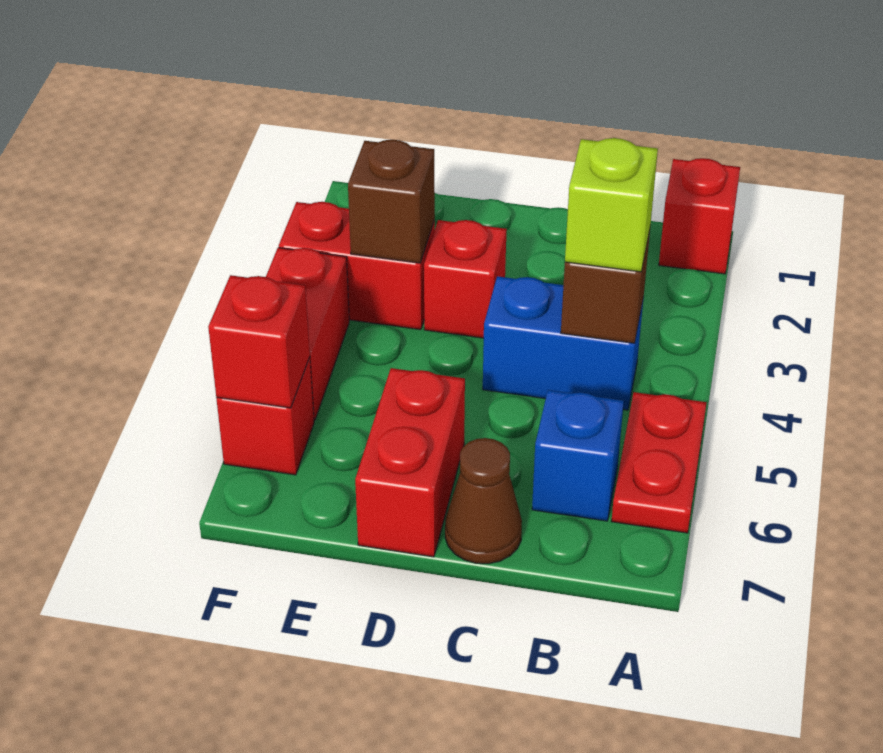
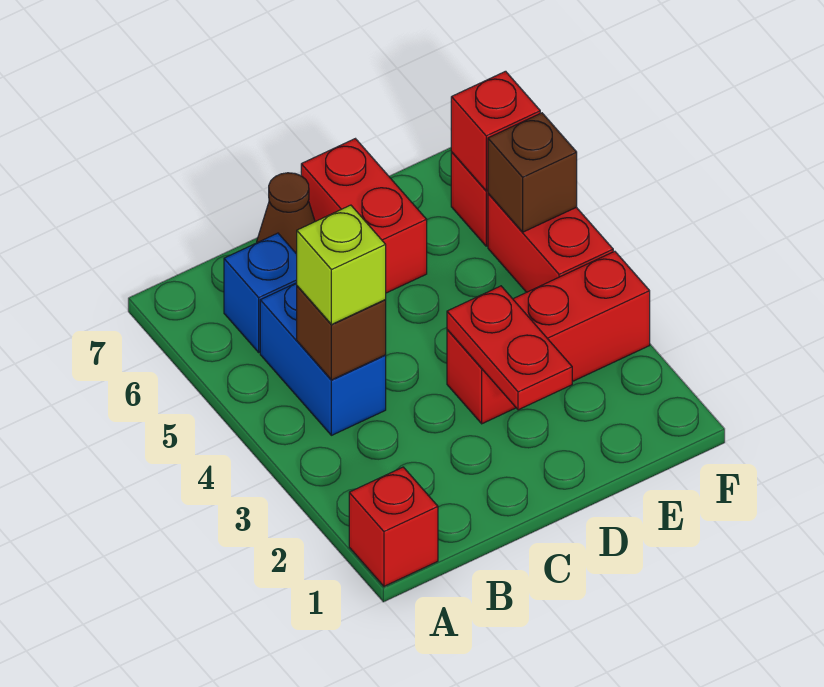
red plate A5:A6 level 1 -> red plate D2:D3 level 2
blue brick B4:C4 level 1 -> blue brick B4:B5 level 1
brown brick E3 level 2 -> brown brick F5 level 2

